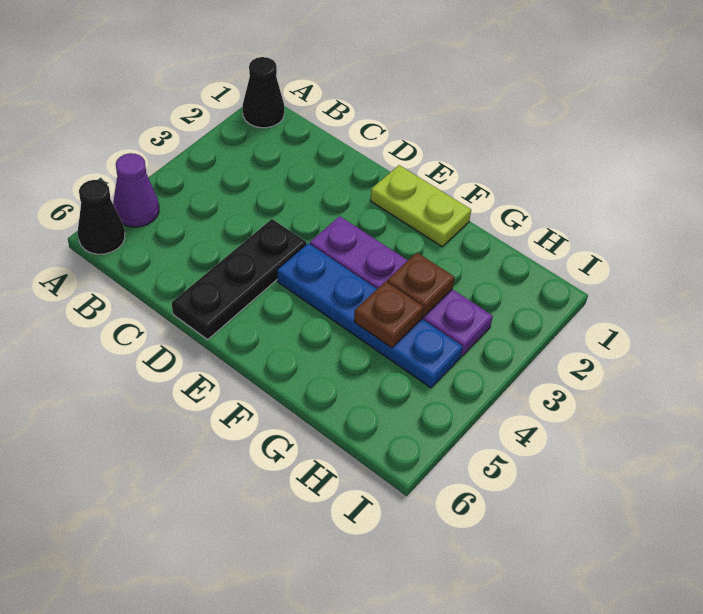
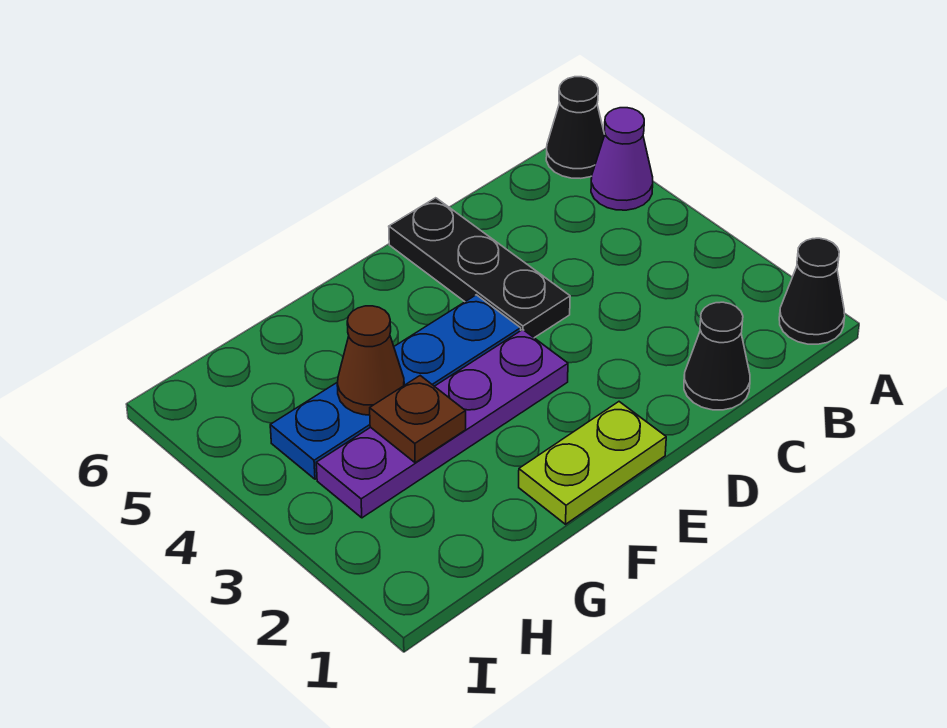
none -> black cone C1 level 1
brown plate G4 level 2 -> brown cone G4 level 2

